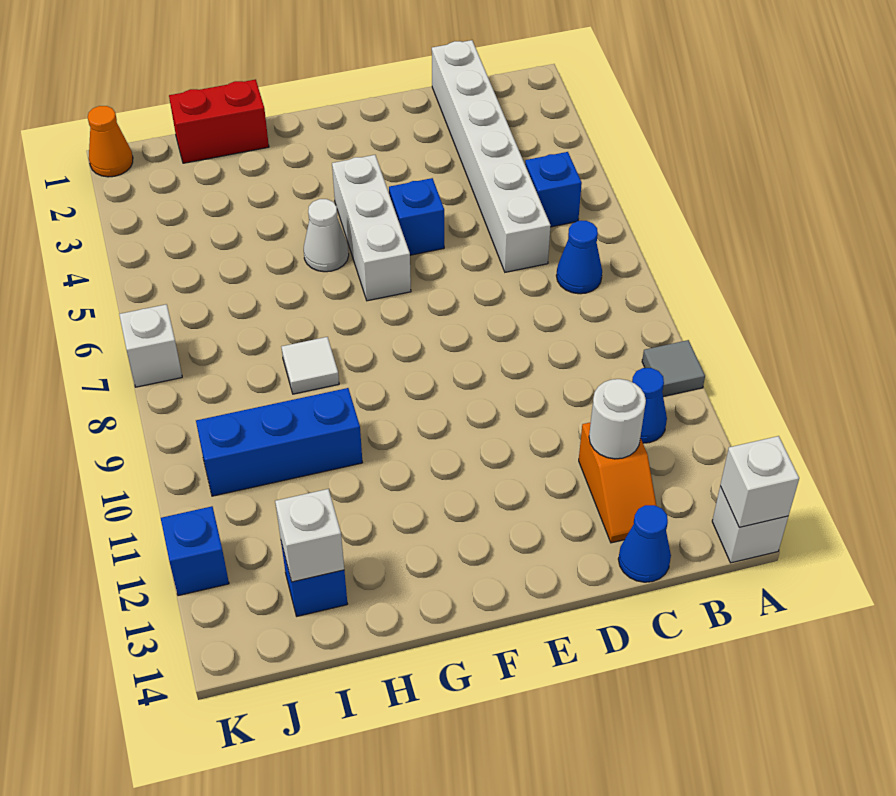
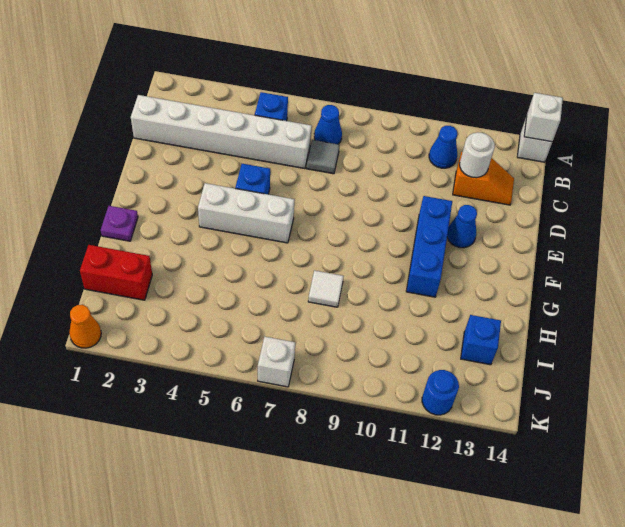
grey tile A10 level 1 -> grey tile C7 level 1
blue cone C14 level 1 -> blue cone E12 level 1
none -> purple plate G1 level 1
white cone G5 level 1 -> none
red brick H1:I1 level 1 -> red brick I1:I2 level 1
blue brick H10:J10 level 1 -> blue brick E11:G11 level 1
white brick I13 level 2 -> none
blue brick K12 level 1 -> blue round brick K12 level 1

